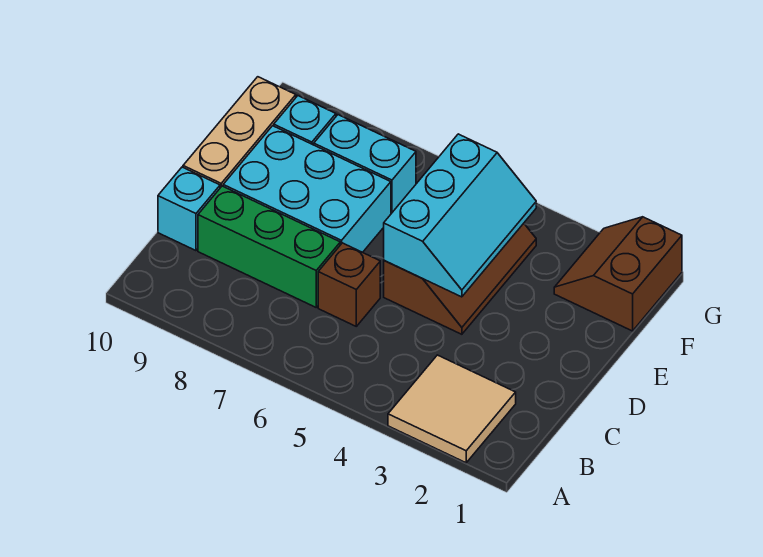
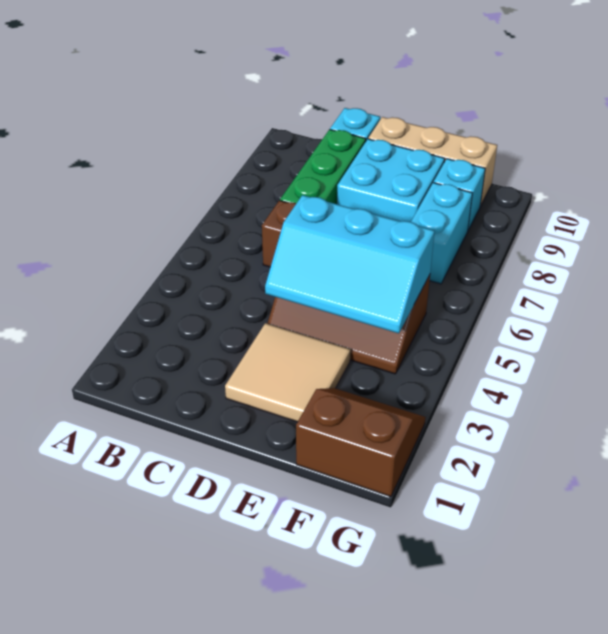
tan tile A2:B3 level 1 -> tan tile D2:E3 level 1
cyan brick D7:E9 level 1 -> cyan brick D8:E9 level 1

